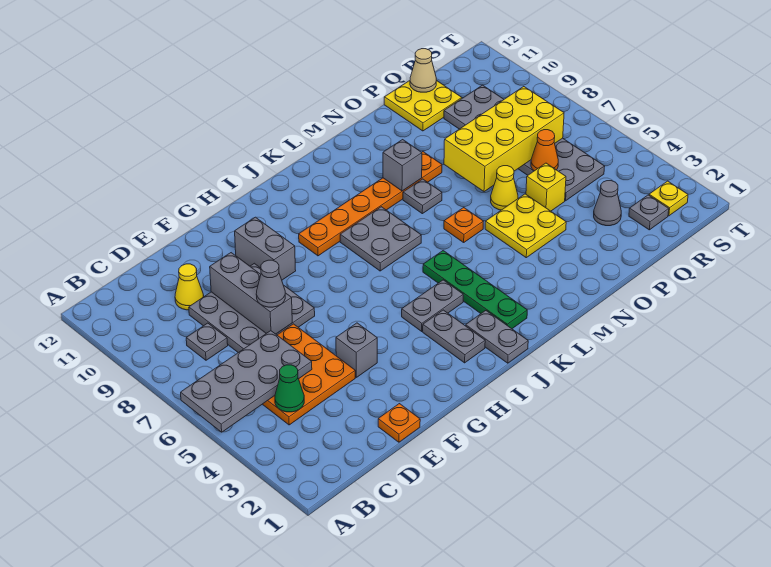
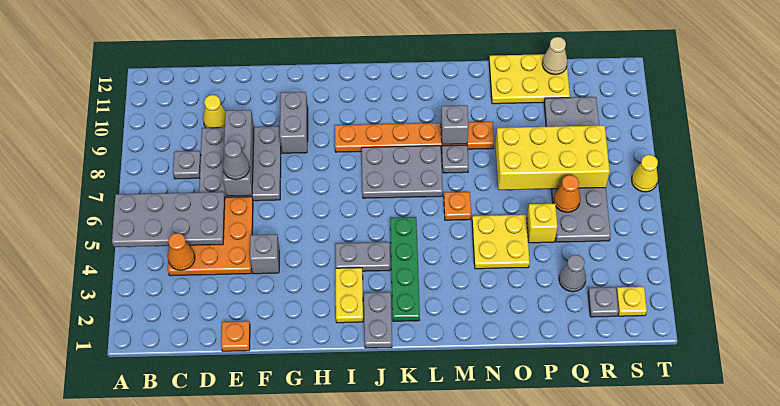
green cone C4 level 2 -> orange cone C4 level 2
grey plate I2:I3 level 1 -> yellow plate I2:I3 level 1
grey plate J7:K8 level 1 -> grey plate J7:L8 level 1
yellow cone O6 level 1 -> yellow cone T7 level 1
yellow plate P11:Q12 level 1 -> yellow plate O11:Q12 level 1

